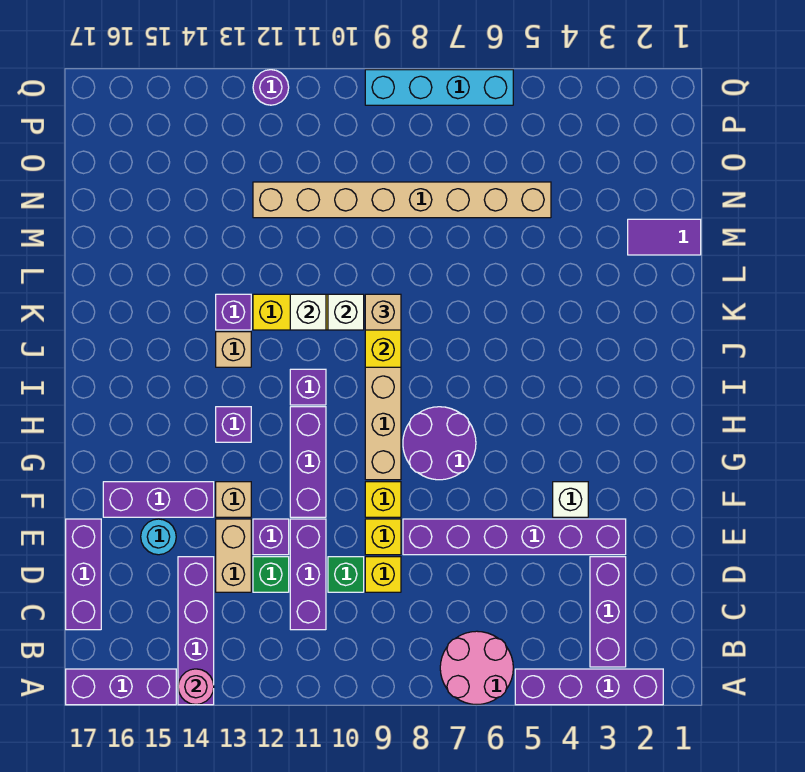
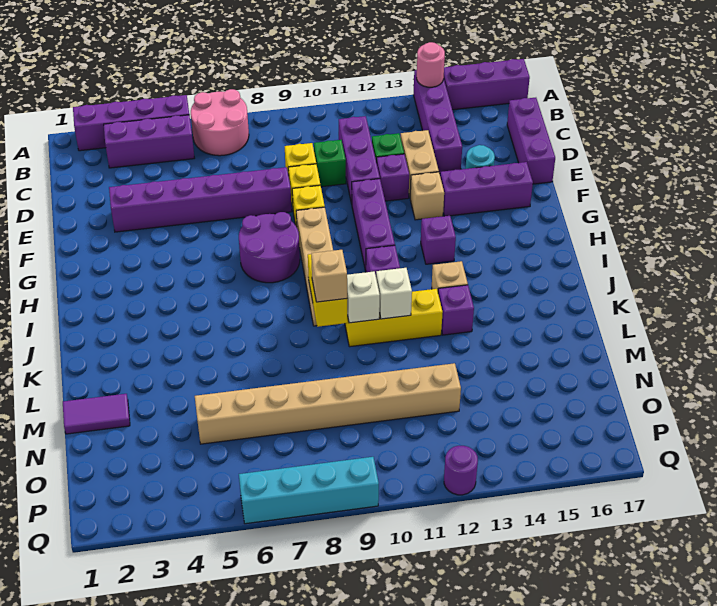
purple brick B3:D3 level 1 -> purple brick B3:B5 level 1
white brick F4 level 1 -> none

